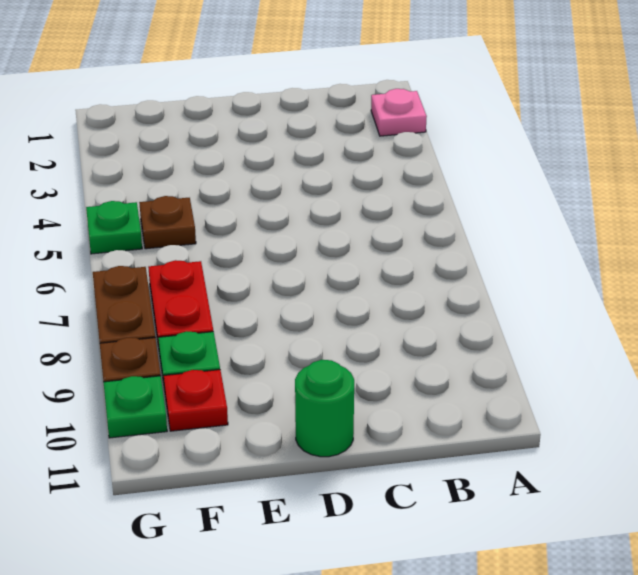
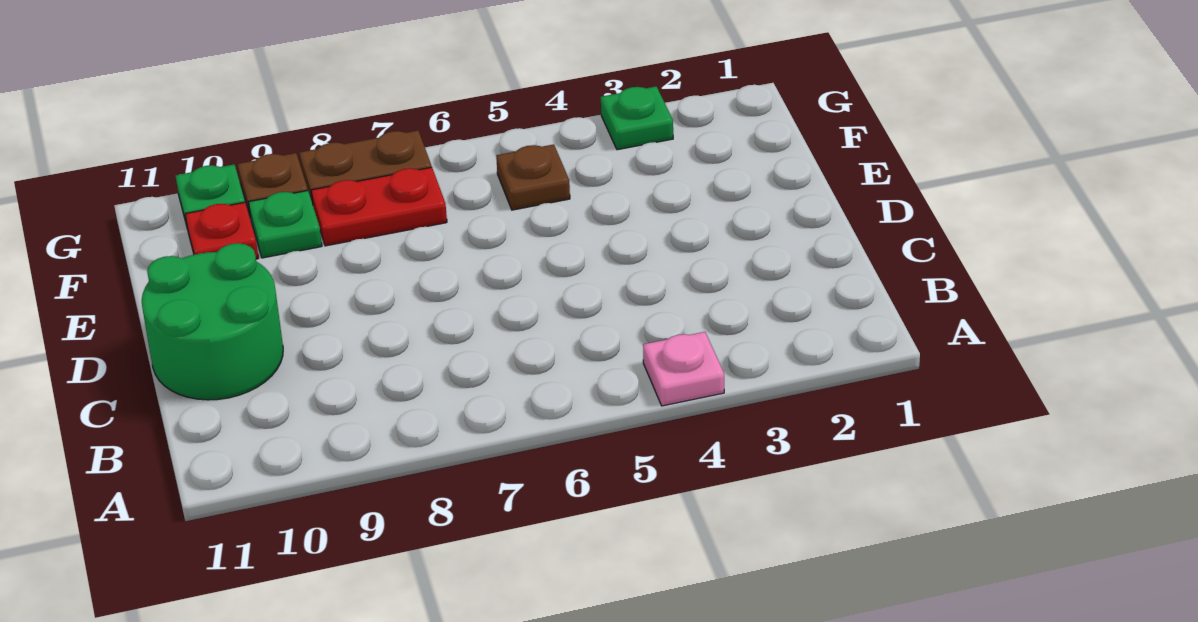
pink plate A2 level 1 -> pink plate A4 level 1
green round brick D11 level 1 -> green round brick C10:D11 level 1
green plate G5 level 1 -> green plate G3 level 1

